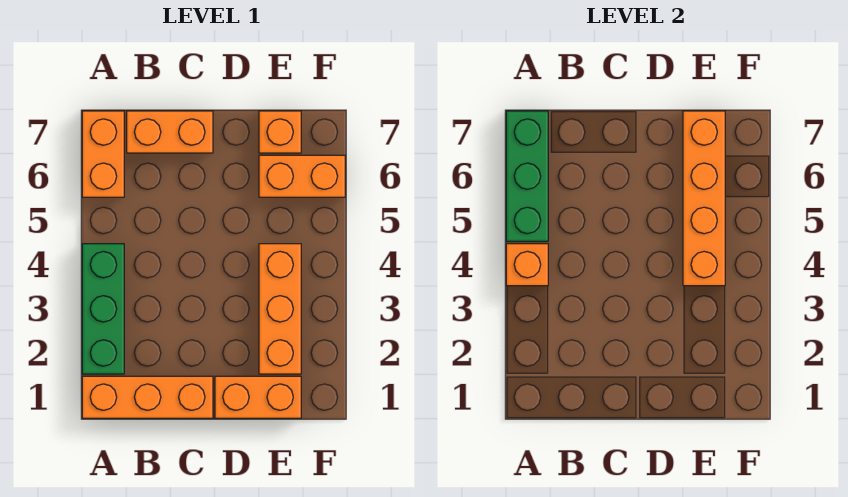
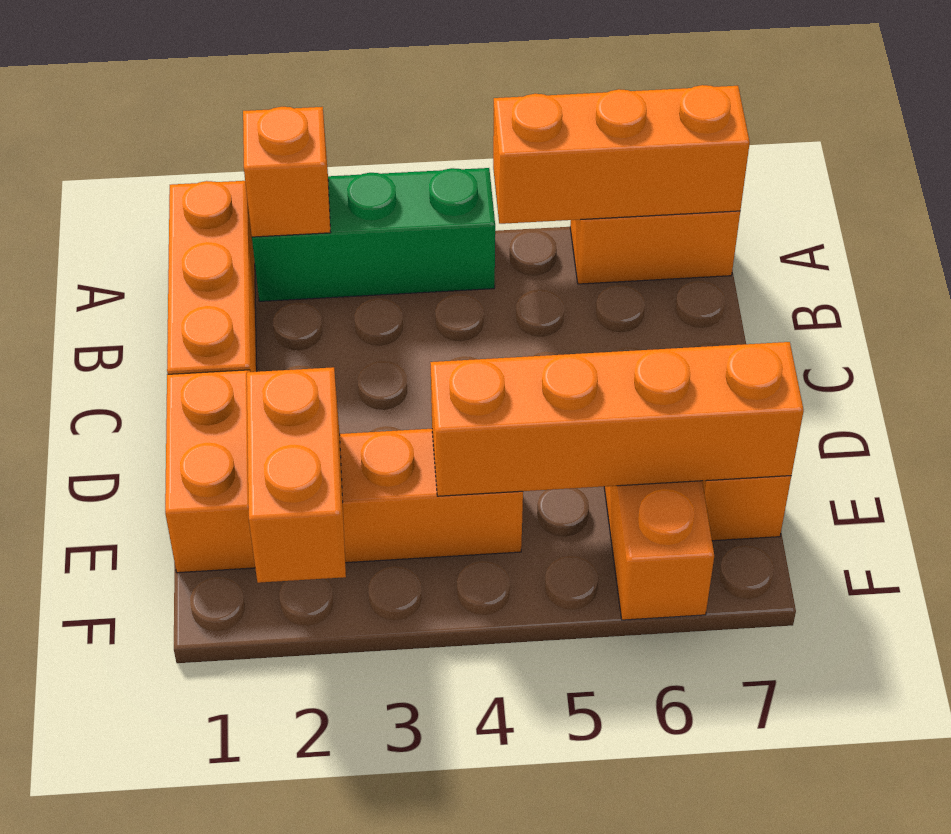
orange brick A4 level 2 -> orange brick A2 level 2
green brick A5:A7 level 2 -> orange brick A5:A7 level 2
orange brick B7:C7 level 1 -> orange brick E2:F2 level 2

